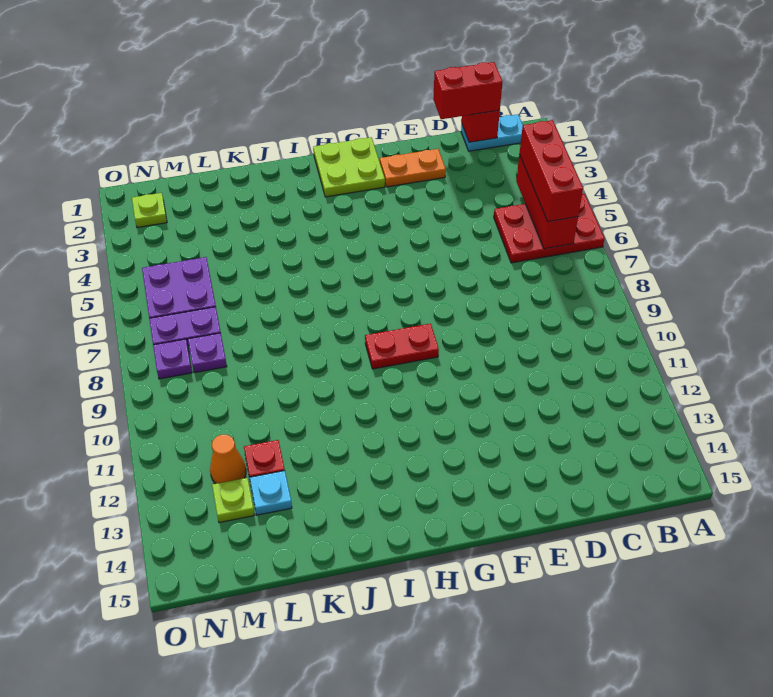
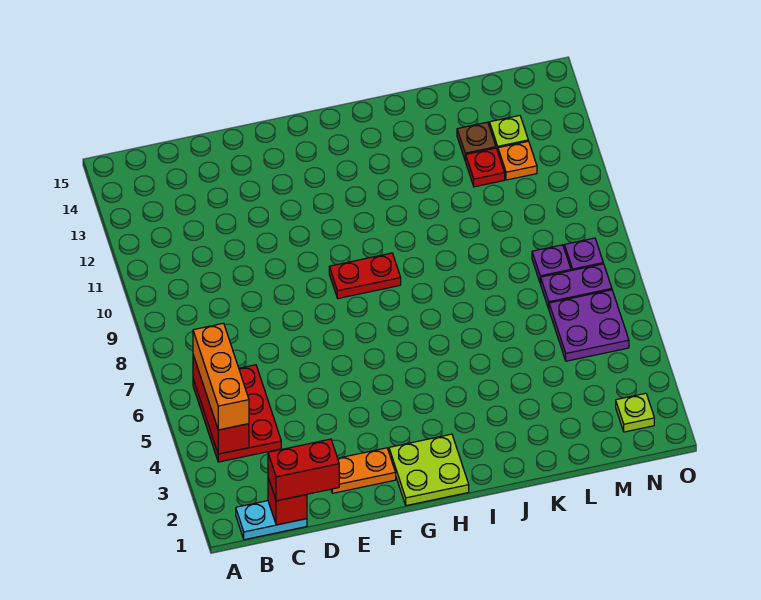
red plate A5:C6 level 1 -> red plate B4:C6 level 1
red brick B4:B6 level 3 -> orange brick B4:B6 level 3
cyan plate L13 level 1 -> brown plate L13 level 1
orange cone M12 level 1 -> orange plate M12 level 1

